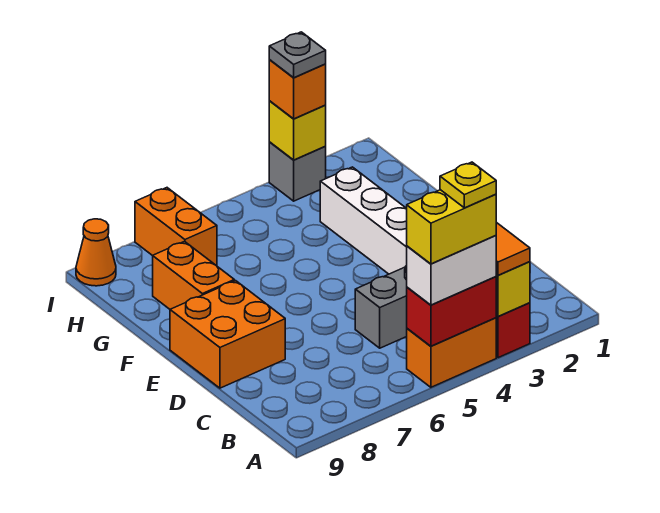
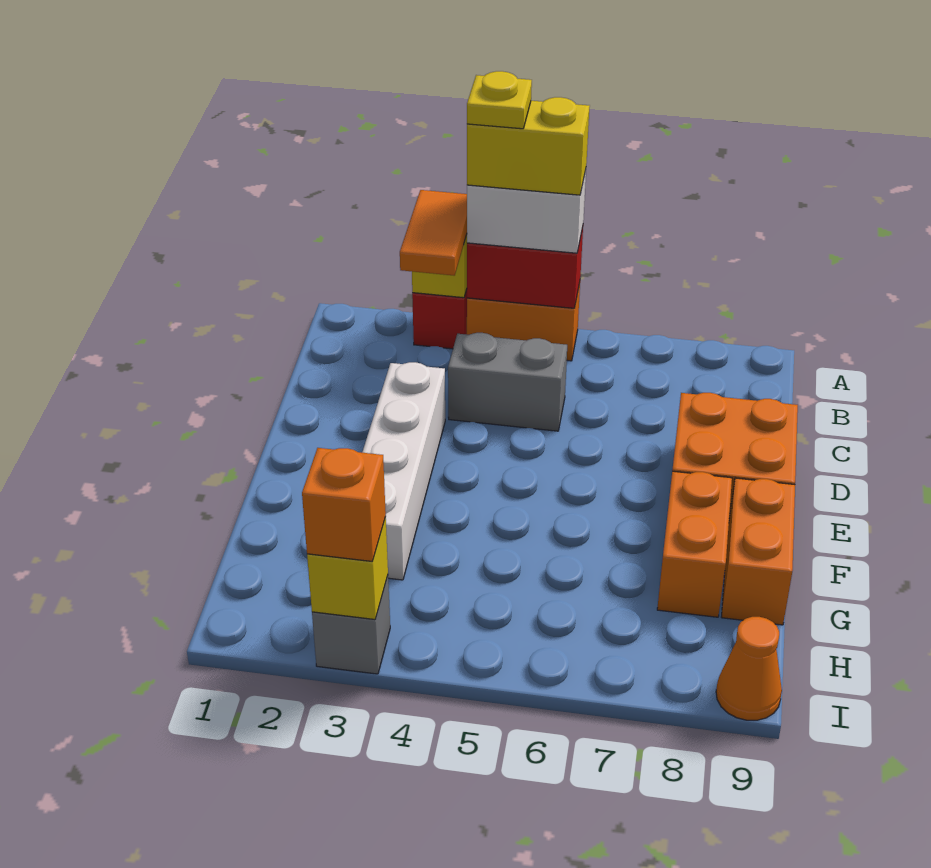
orange brick H7:I7 level 1 -> orange brick F9:G9 level 1
grey plate I3 level 4 -> none

